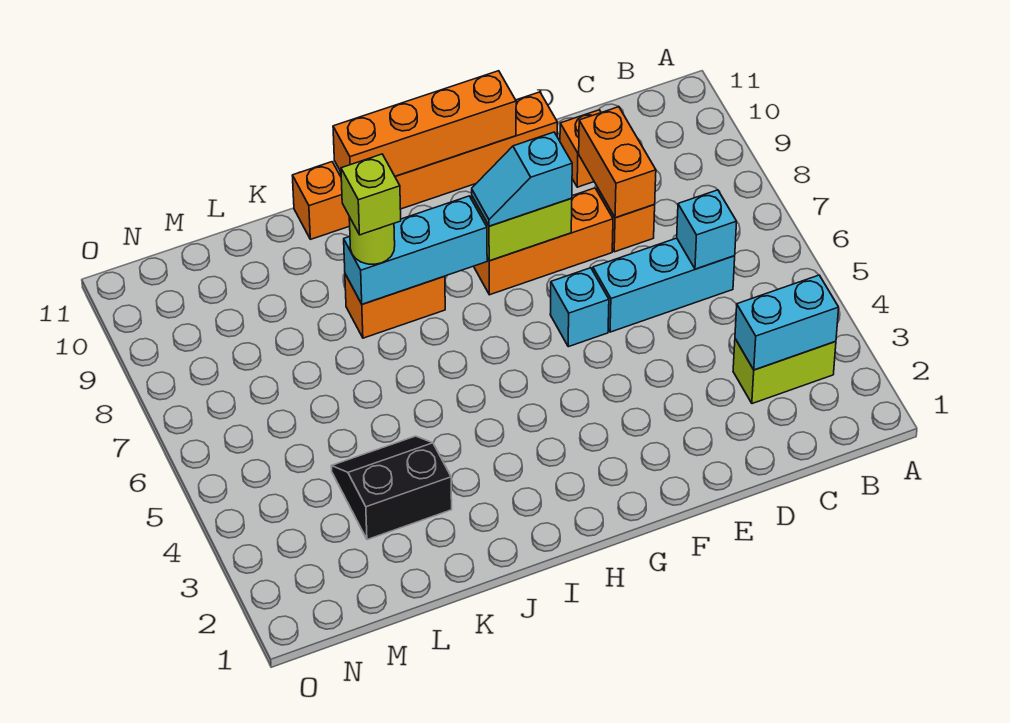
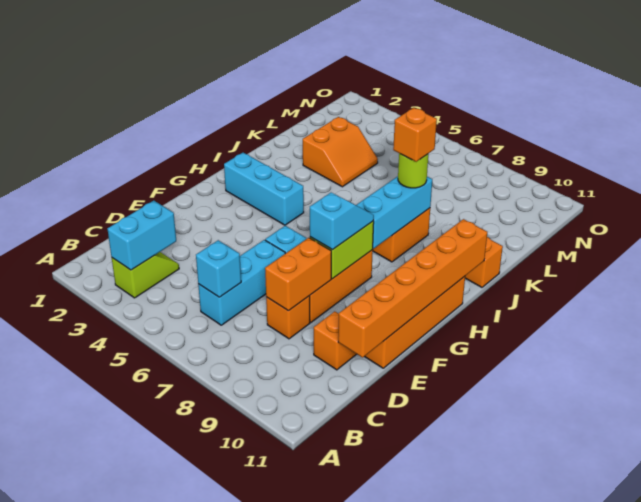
lime brick B3:C3 level 1 -> lime slope B3:C3 level 1 top B
orange brick D8:D9 level 2 -> orange brick D8:E8 level 2
orange brick F11:I11 level 2 -> orange brick D11:I11 level 2
none -> cyan brick H2:H4 level 1
lime brick J8 level 4 -> orange brick J8 level 4
black slope K3:L4 level 1 top 3 -> orange slope K3:L4 level 1 top 3

